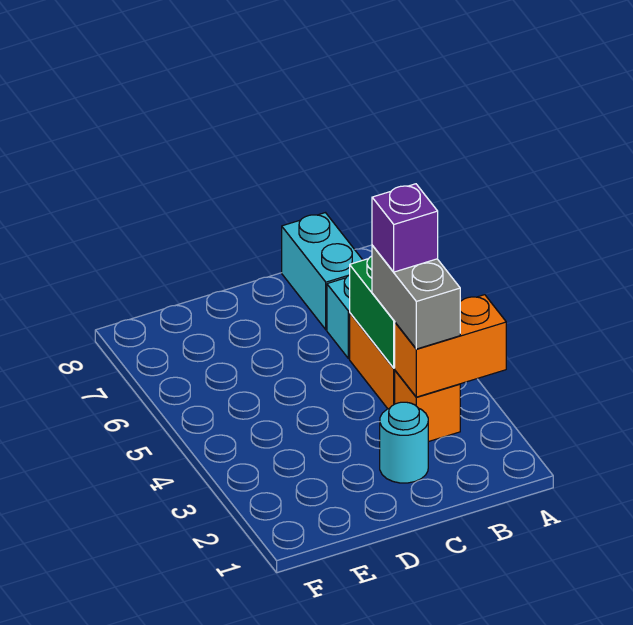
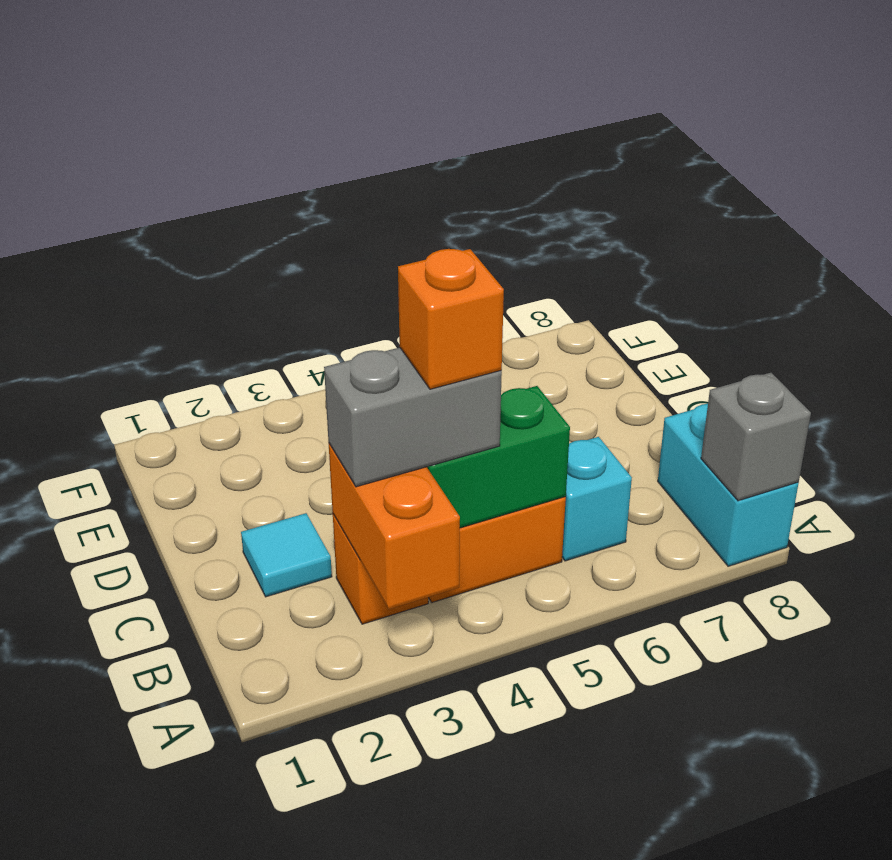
none -> grey brick A8 level 2
purple brick B4 level 4 -> orange brick B4 level 4
cyan brick B7:B8 level 1 -> cyan brick A8:B8 level 1
cyan round brick C2 level 1 -> cyan tile C2 level 1

